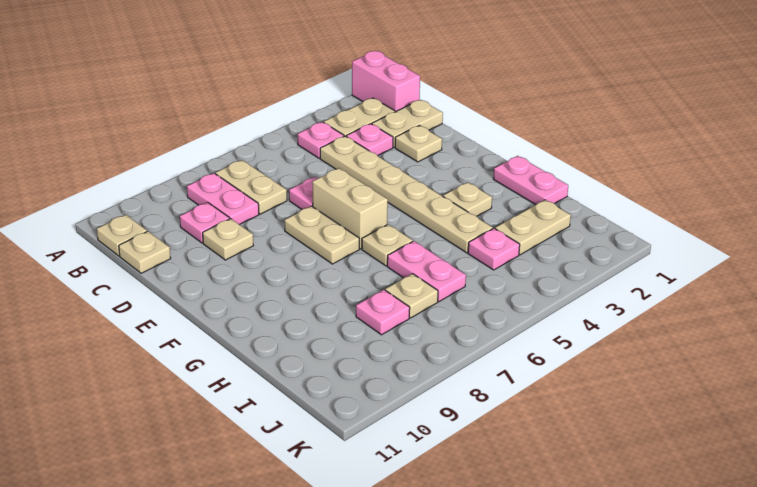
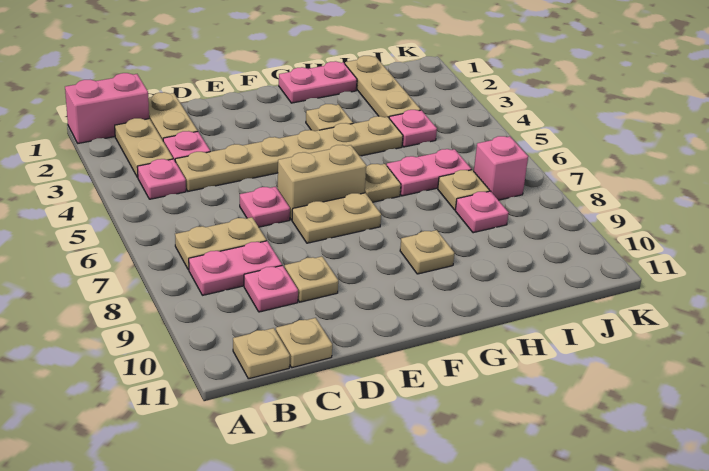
tan plate D2 level 1 -> tan plate G9 level 1
tan plate I2:I3 level 1 -> tan plate I1:I3 level 1
none -> pink brick J7 level 1

